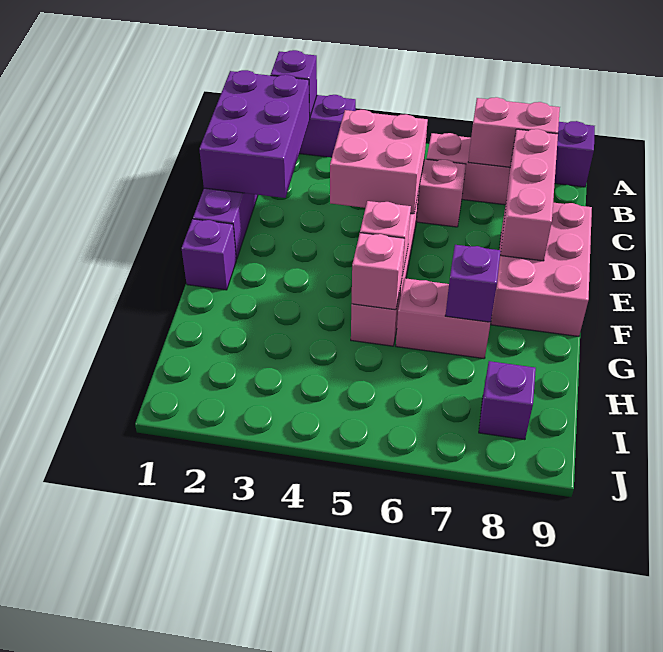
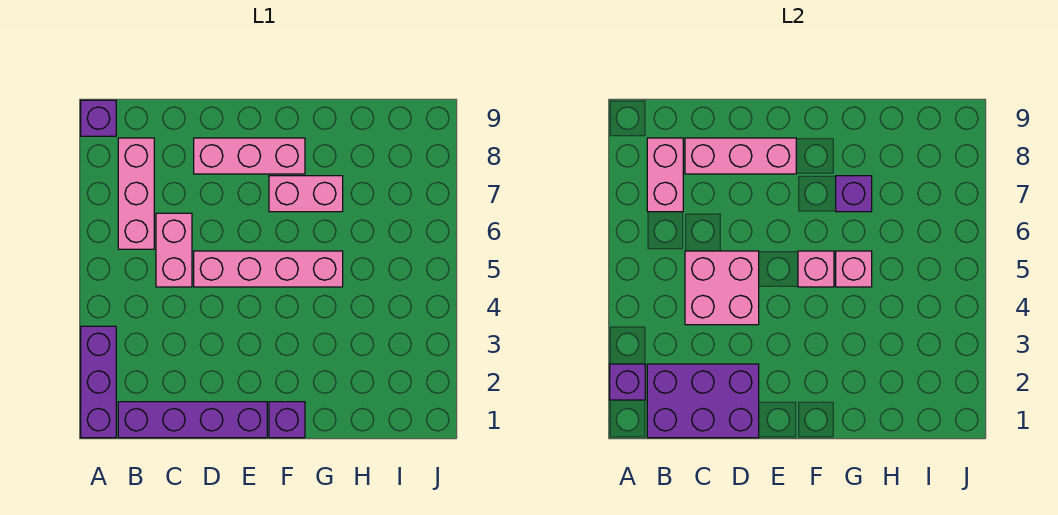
pink brick D8:F9 level 1 -> pink brick D8:F8 level 1
pink brick G6:G7 level 1 -> pink brick F7:G7 level 1
purple brick I8 level 1 -> none

